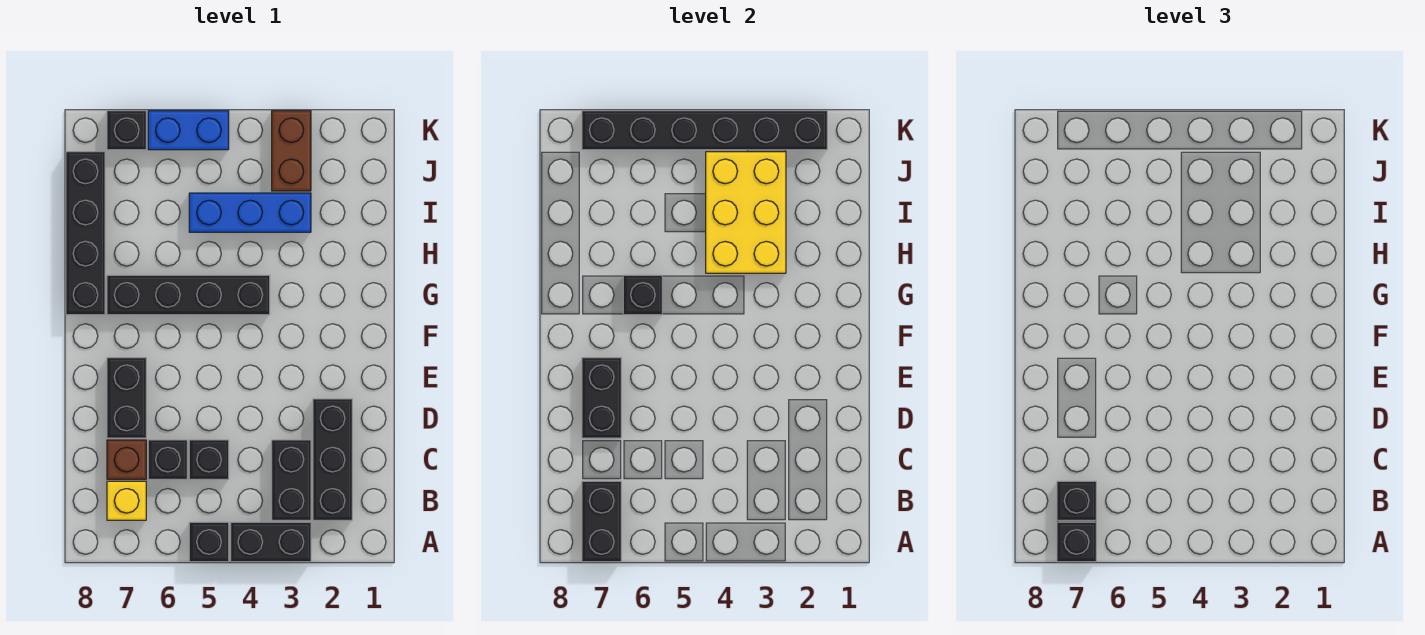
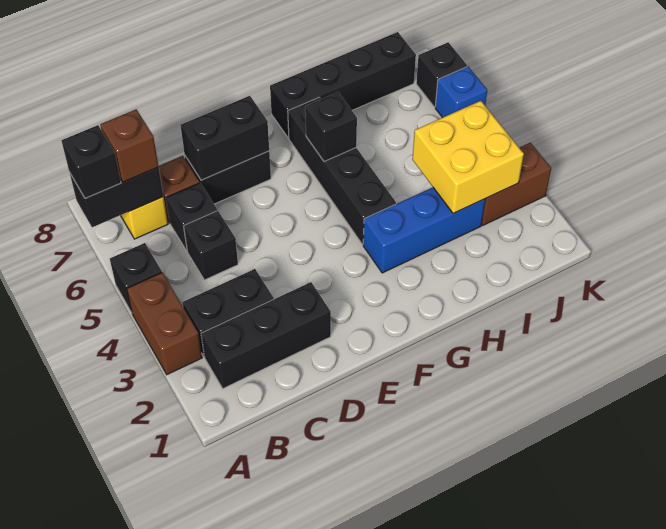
black brick A3:A4 level 1 -> brown brick A3:A4 level 1
black brick B7 level 3 -> brown brick B7 level 3
yellow brick H3:J4 level 2 -> yellow brick I3:J4 level 2
blue brick I3:I5 level 1 -> blue brick G3:I3 level 1
black brick K2:K7 level 2 -> none
blue brick K5:K6 level 1 -> blue brick K6 level 1

